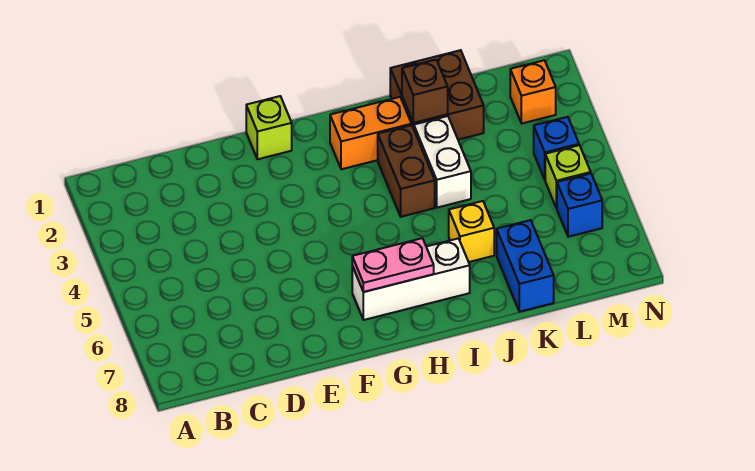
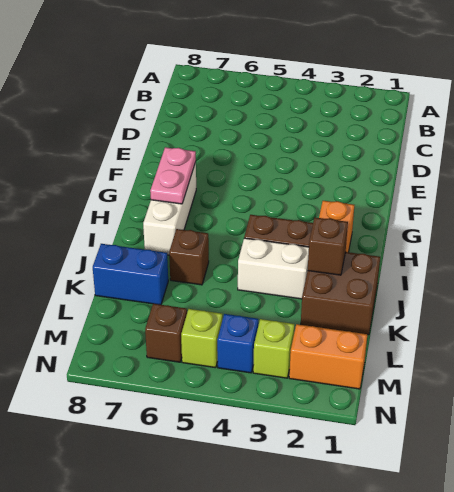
lime brick F1 level 1 -> lime brick M3 level 1
yellow brick J6 level 1 -> brown brick J6 level 1
orange brick M2 level 1 -> orange brick M1:M2 level 1
blue brick M6 level 1 -> brown brick M6 level 1

